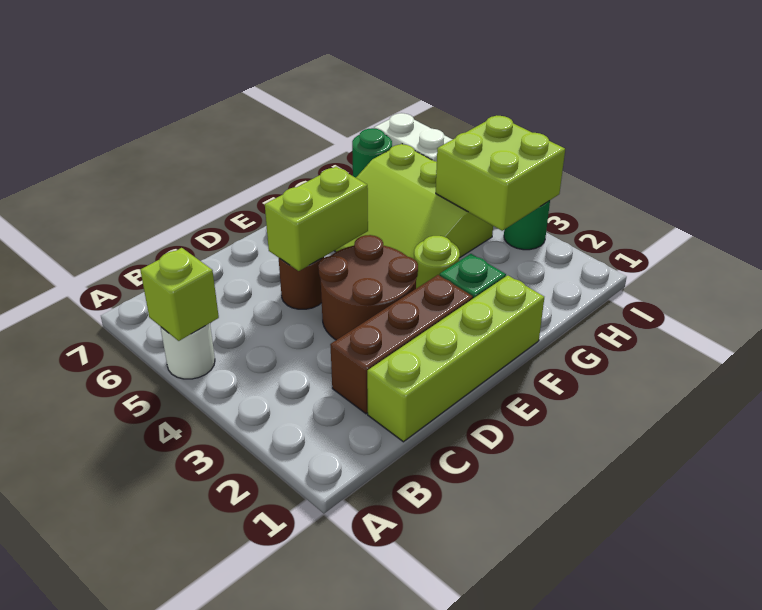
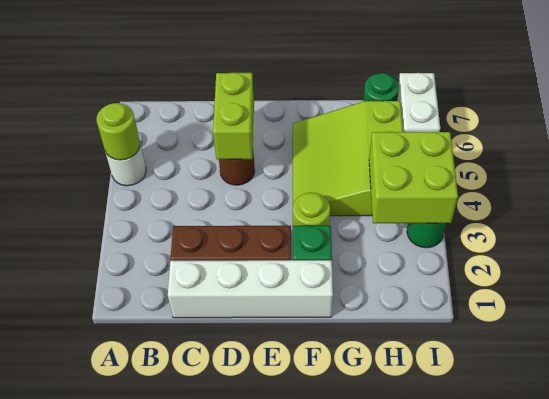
lime brick A5 level 2 -> lime round brick A5 level 2
lime brick C1:F1 level 1 -> white brick C1:F1 level 1
brown round brick D3:E4 level 1 -> none
lime brick D5:E5 level 2 -> lime brick D5:D6 level 2

